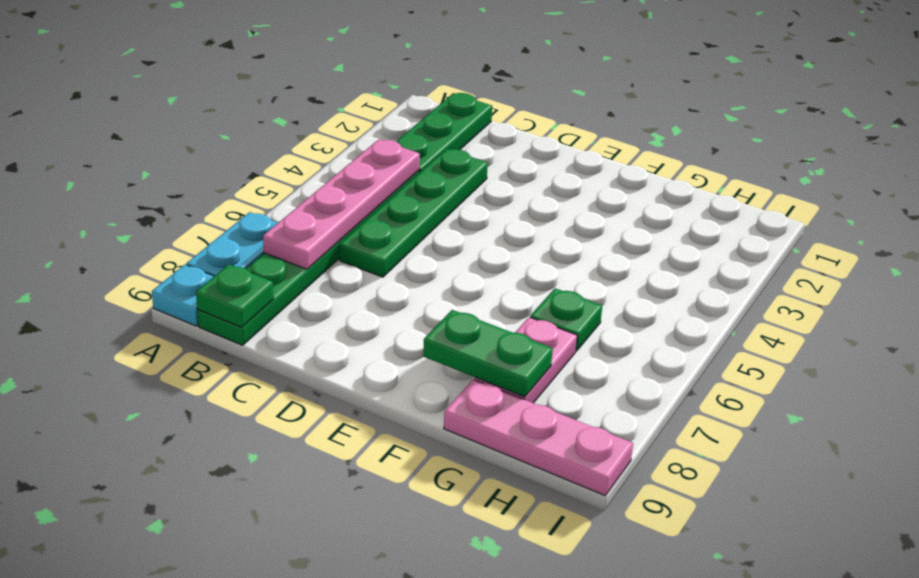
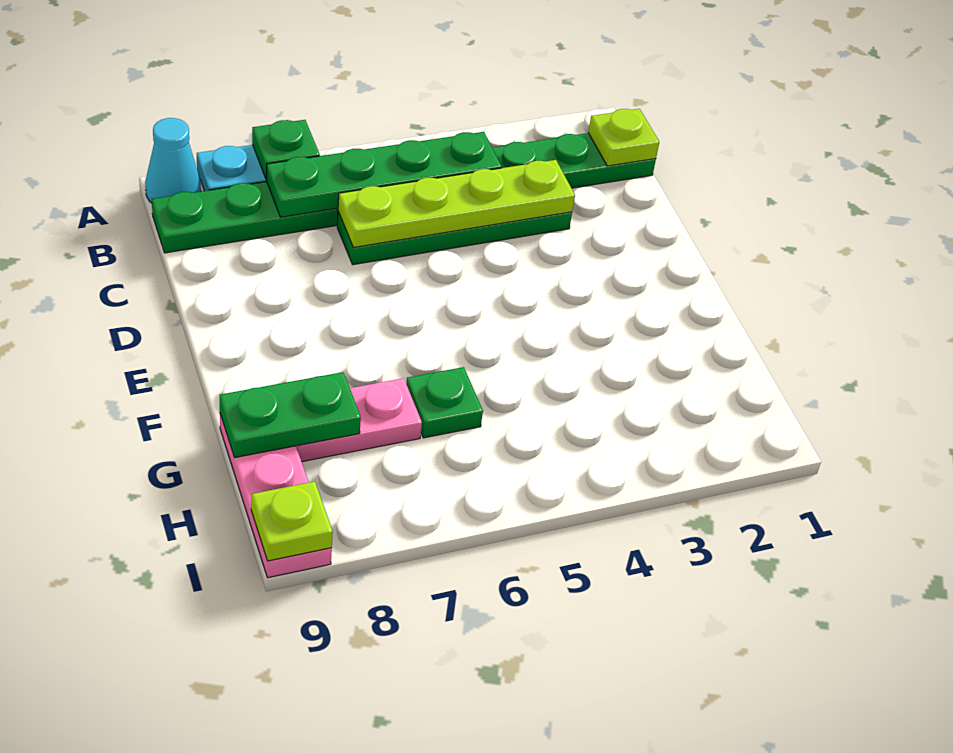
cyan plate A9 level 1 -> cyan cone A9 level 1
none -> lime plate B1 level 2
pink plate B4:B7 level 2 -> green plate B4:B7 level 2
green plate B9 level 2 -> green plate A7 level 2
none -> lime plate C3:C6 level 2
green plate F8:G8 level 2 -> green plate G8:G9 level 2
none -> lime plate I9 level 2

